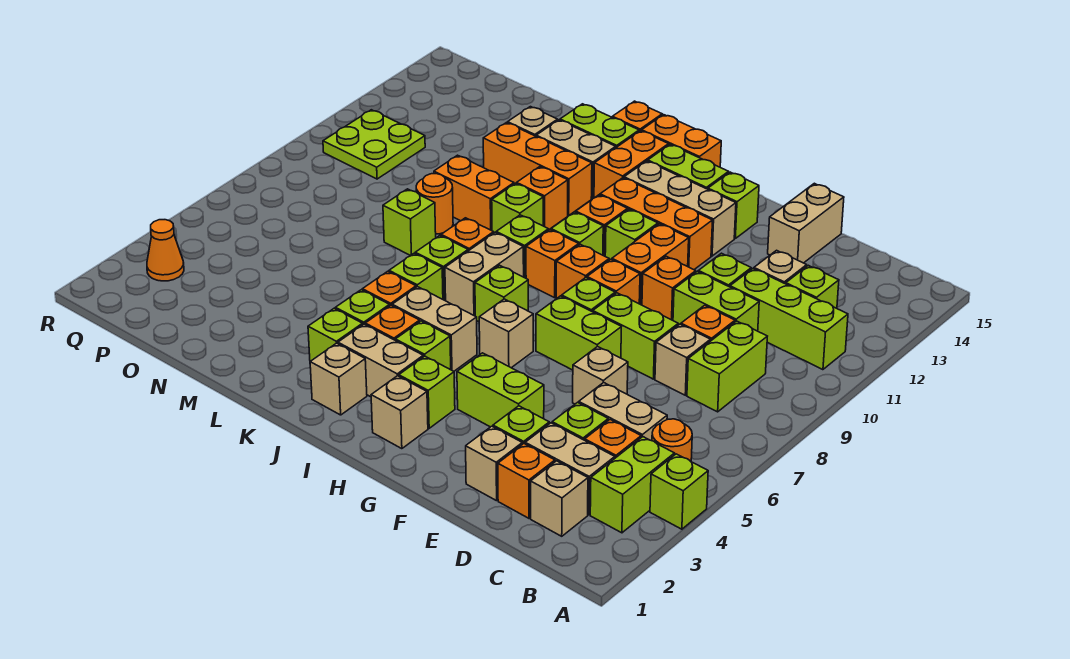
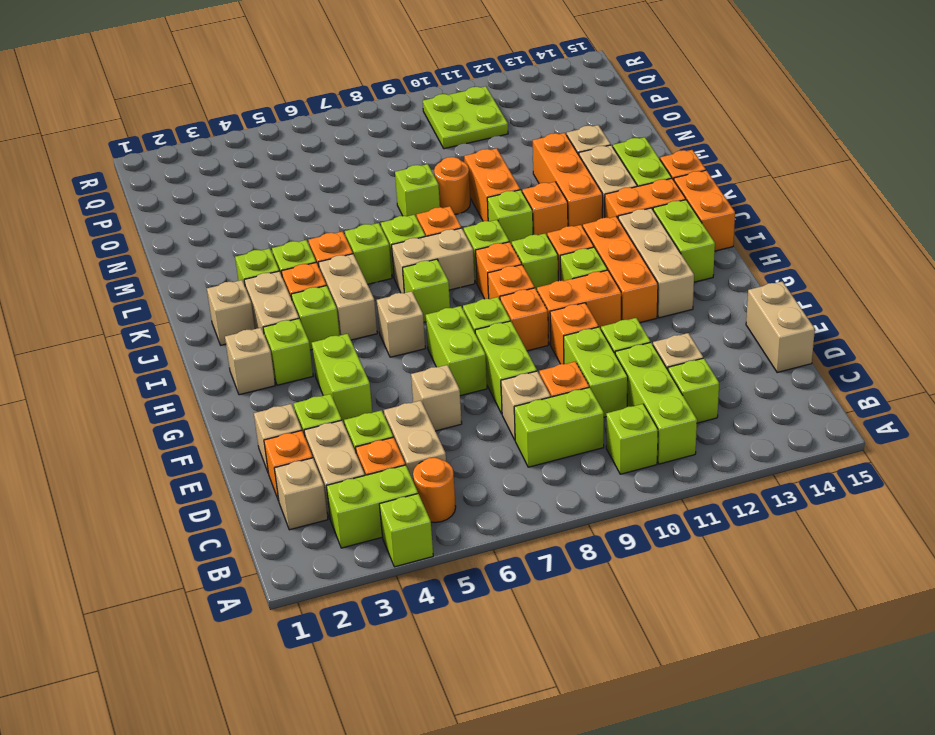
tan brick E14:E15 level 1 -> tan brick D15:E15 level 1
lime brick G14 level 1 -> lime brick B10 level 1
orange cone Q3 level 1 -> none

